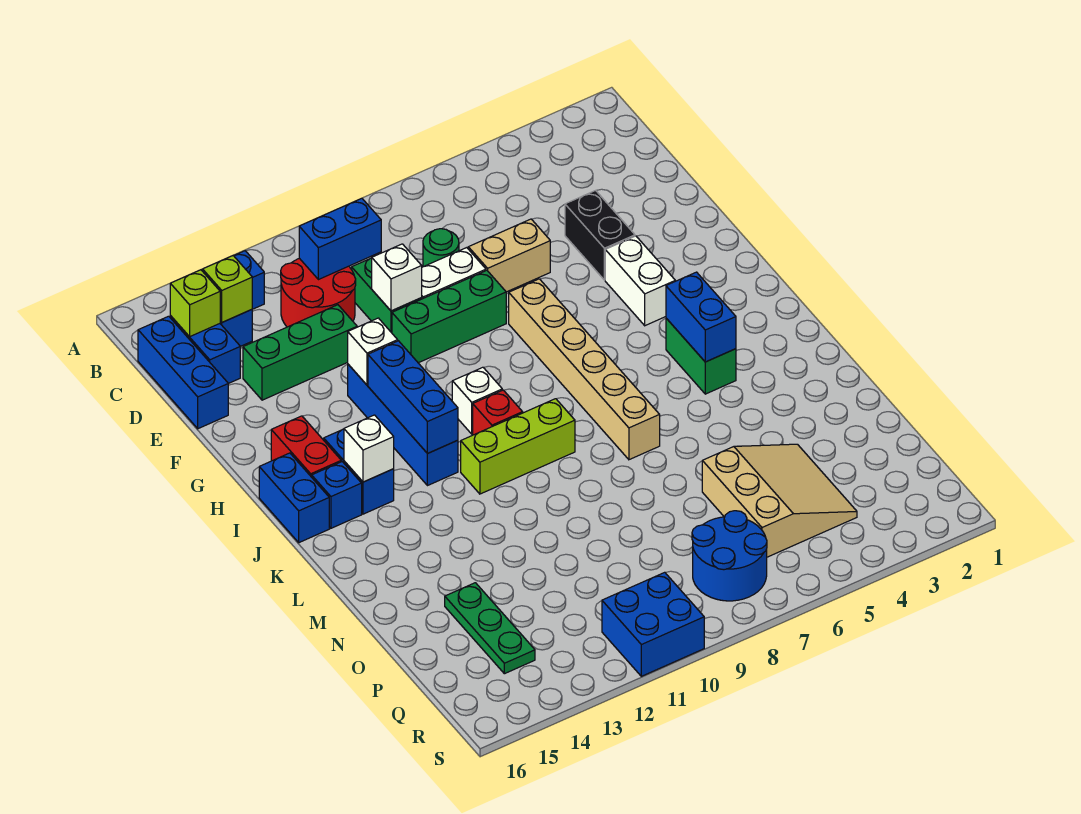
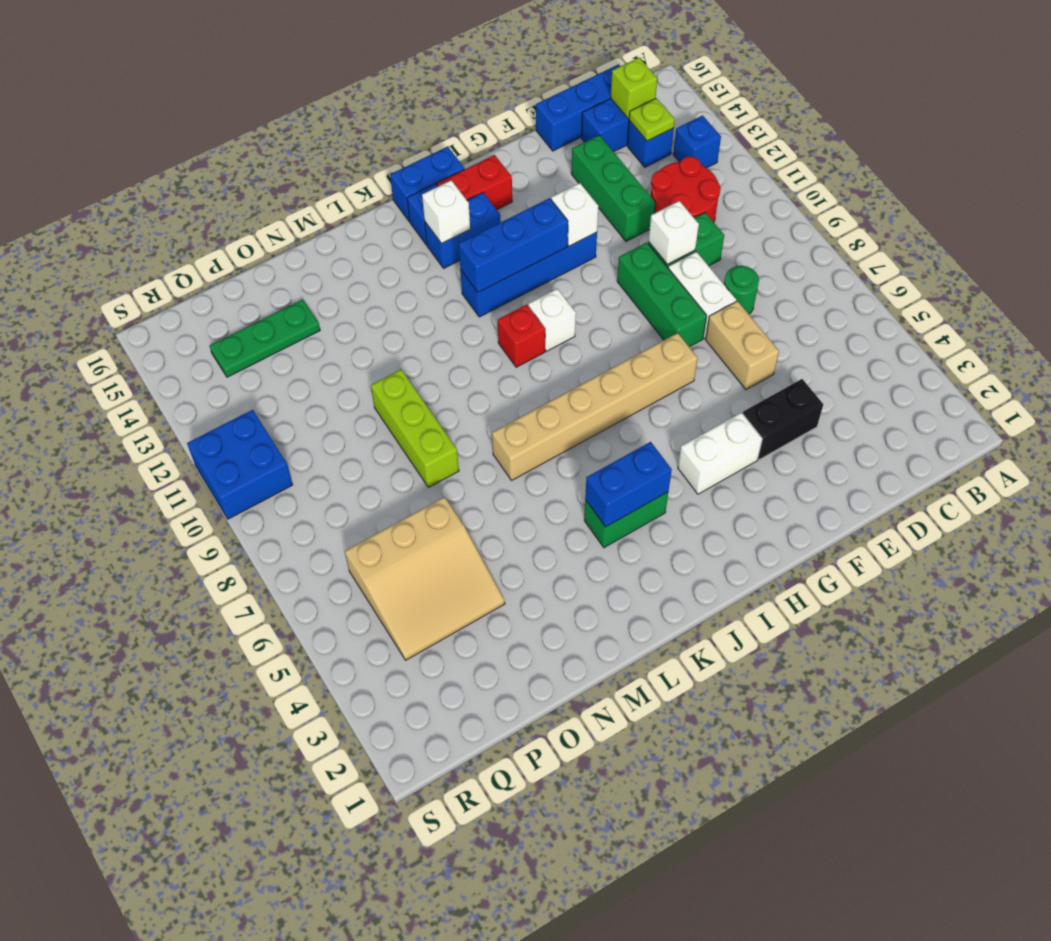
blue brick C10:C11 level 2 -> none
lime brick C14 level 2 -> lime plate C14 level 2
lime brick K9:K11 level 1 -> lime brick N8:N10 level 1
blue round brick Q7:R8 level 1 -> none

